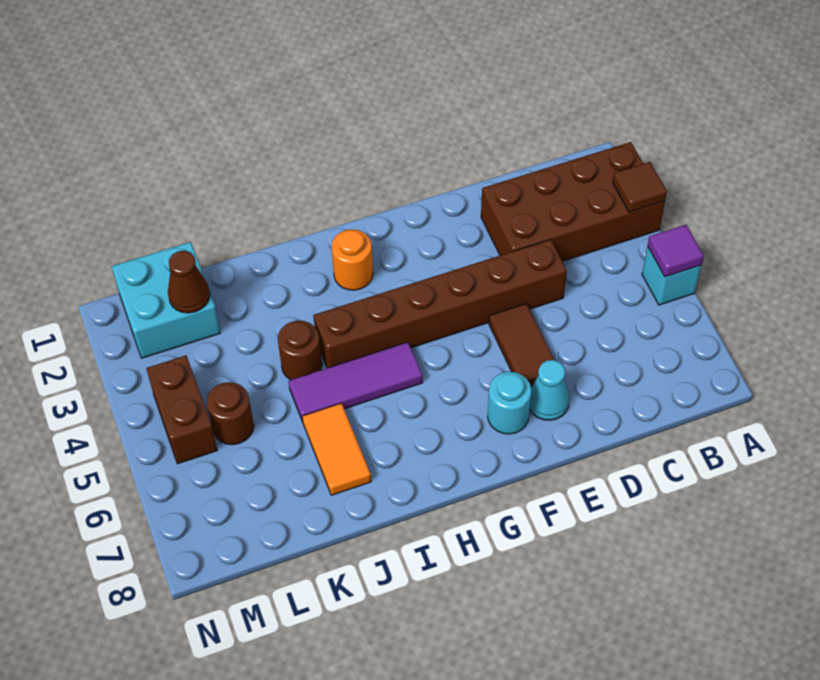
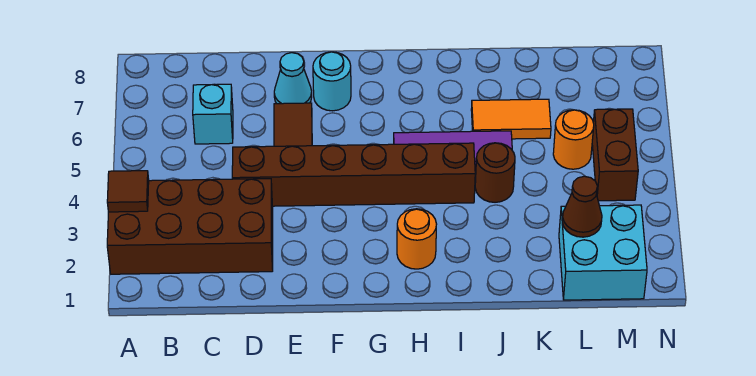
cyan brick A5 level 1 -> cyan brick C6 level 1
purple tile A5 level 2 -> none
orange tile J6:J7 level 1 -> orange tile J6:K6 level 1
brown round brick L5 level 1 -> orange round brick L5 level 1

